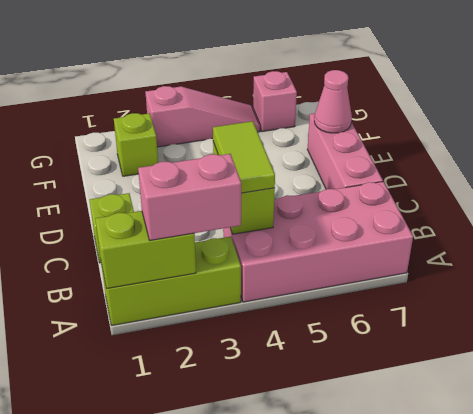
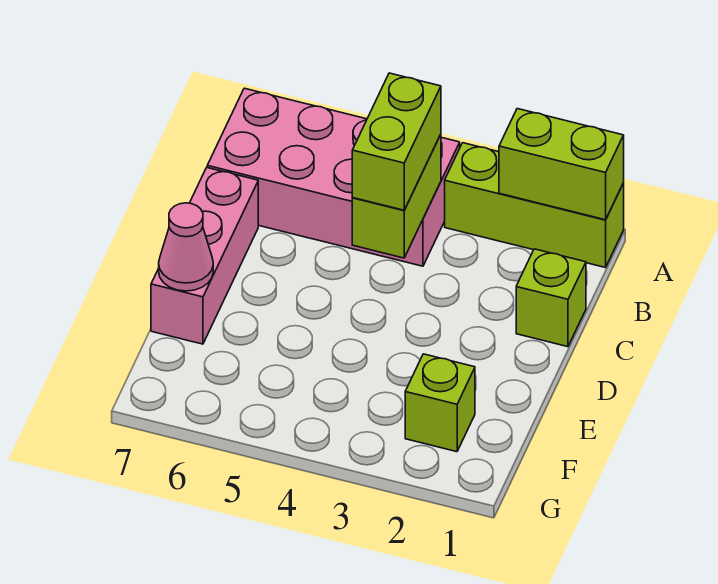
pink brick A2:A3 level 3 -> none
lime tile B4:C4 level 3 -> lime brick B4:C4 level 3
pink slope G3:G5 level 1 top 3 -> none
pink brick G6 level 1 -> none

